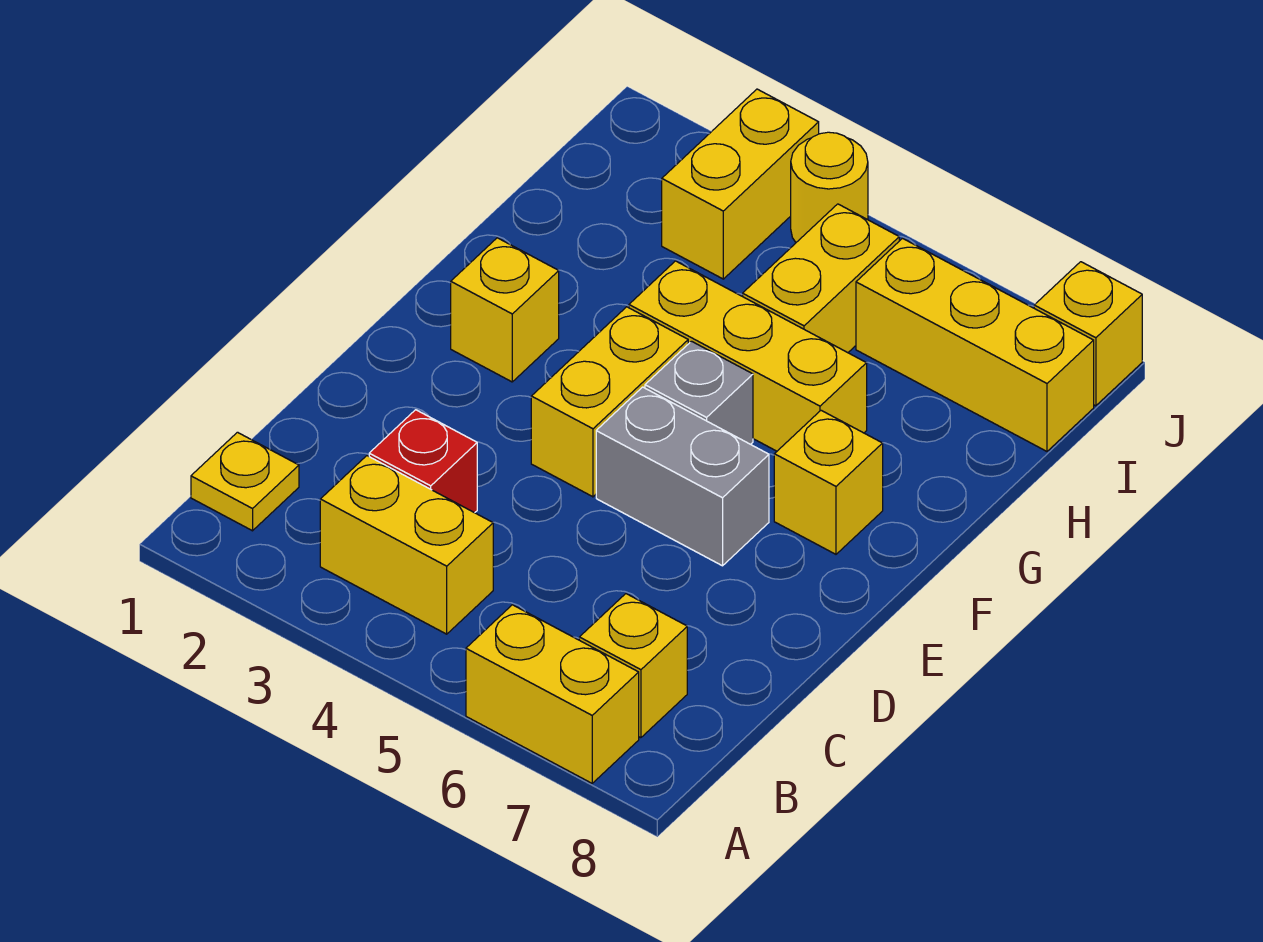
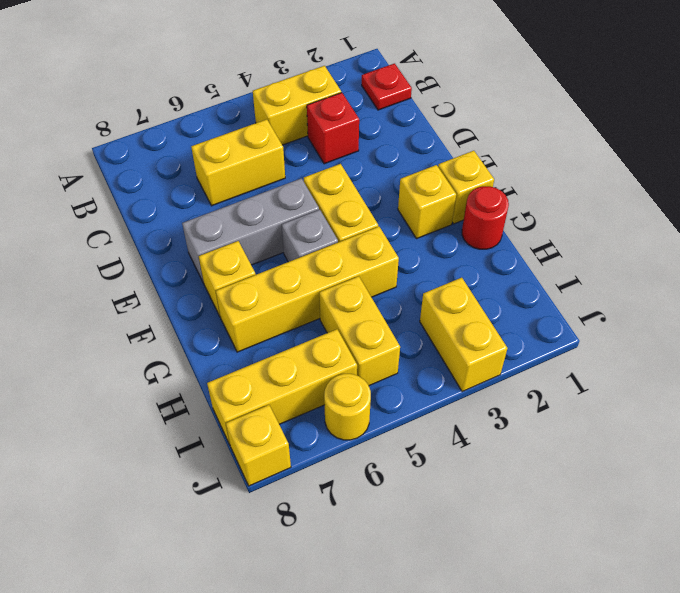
yellow brick A6:A7 level 1 -> yellow brick C5:C6 level 1
yellow plate B1 level 1 -> red plate B1 level 1
yellow brick B7 level 1 -> yellow brick F1 level 1
grey brick E5:E6 level 1 -> grey brick E5:E7 level 1
none -> red round brick G1 level 1
yellow brick G4:G6 level 1 -> yellow brick G4:G7 level 1
yellow round brick J4 level 1 -> yellow round brick J6 level 1

